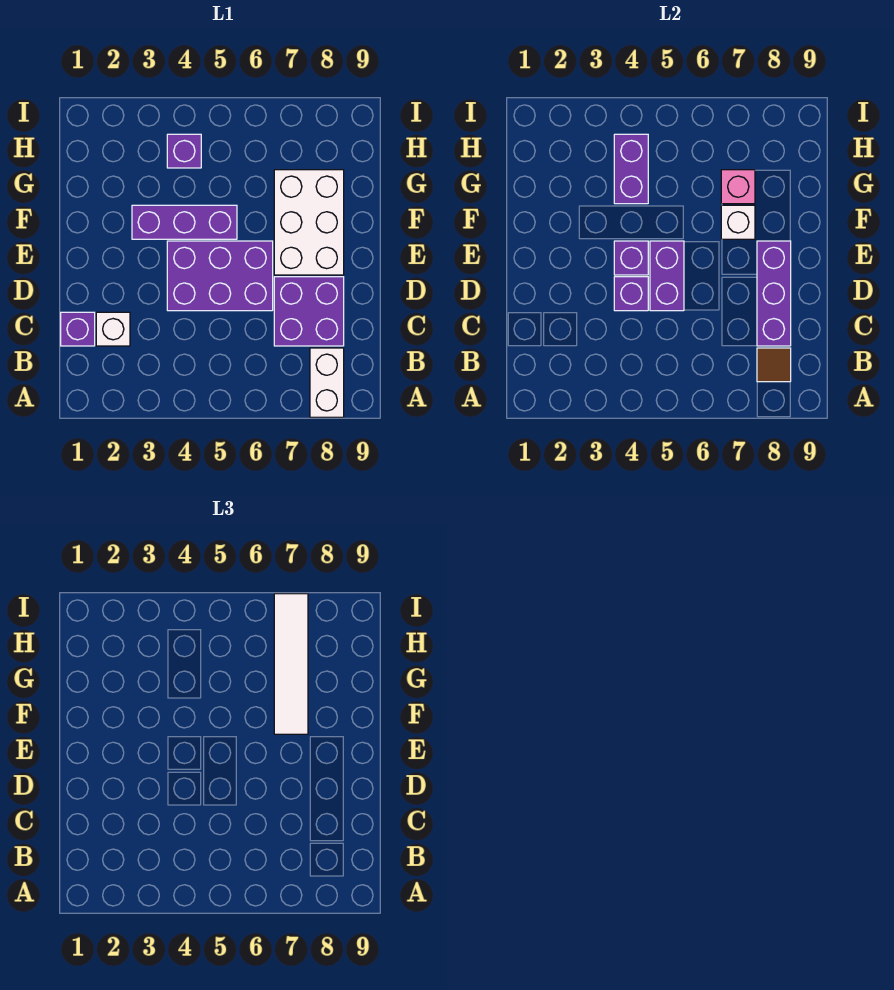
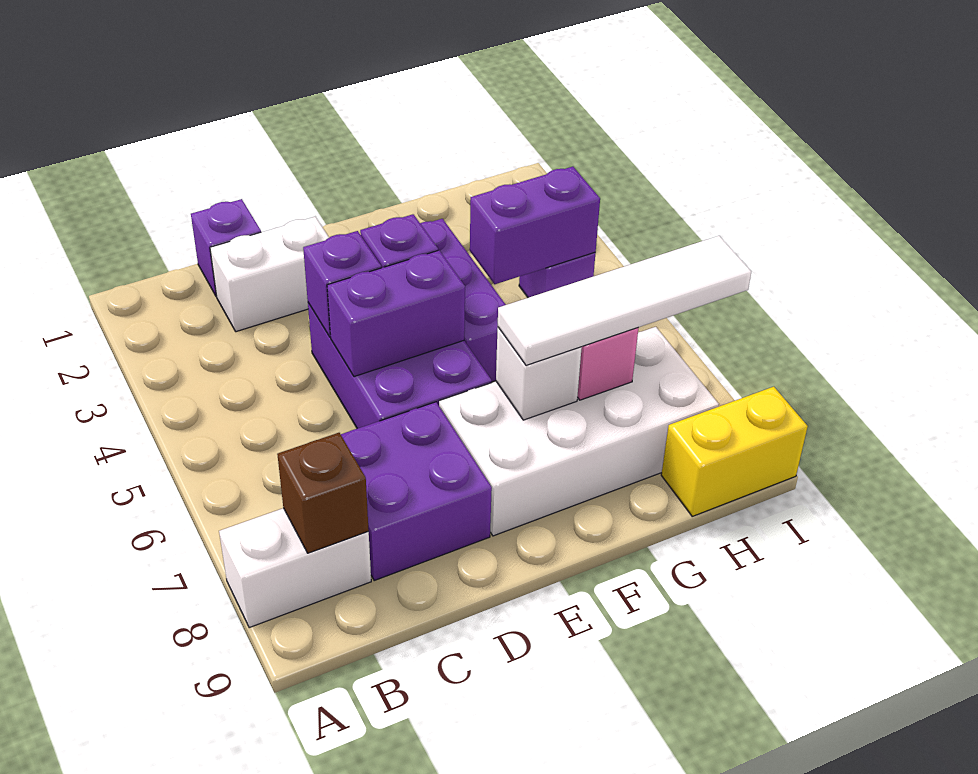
brown tile B8 level 2 -> brown brick B8 level 2
white brick C2 level 1 -> white brick C2:D2 level 1
purple brick C8:E8 level 2 -> none
white brick E7:G8 level 1 -> white brick E7:H8 level 1
none -> yellow brick H9:I9 level 1

